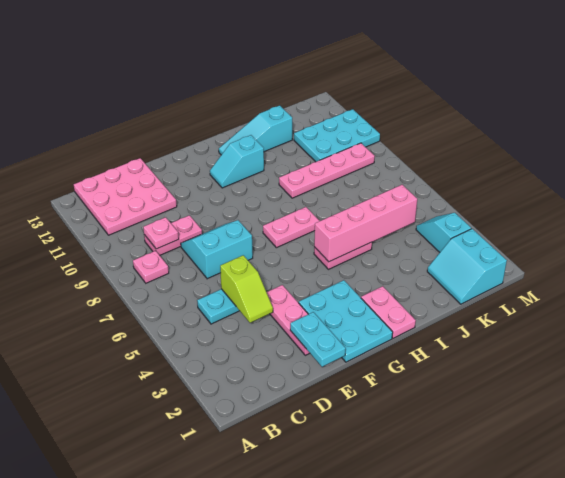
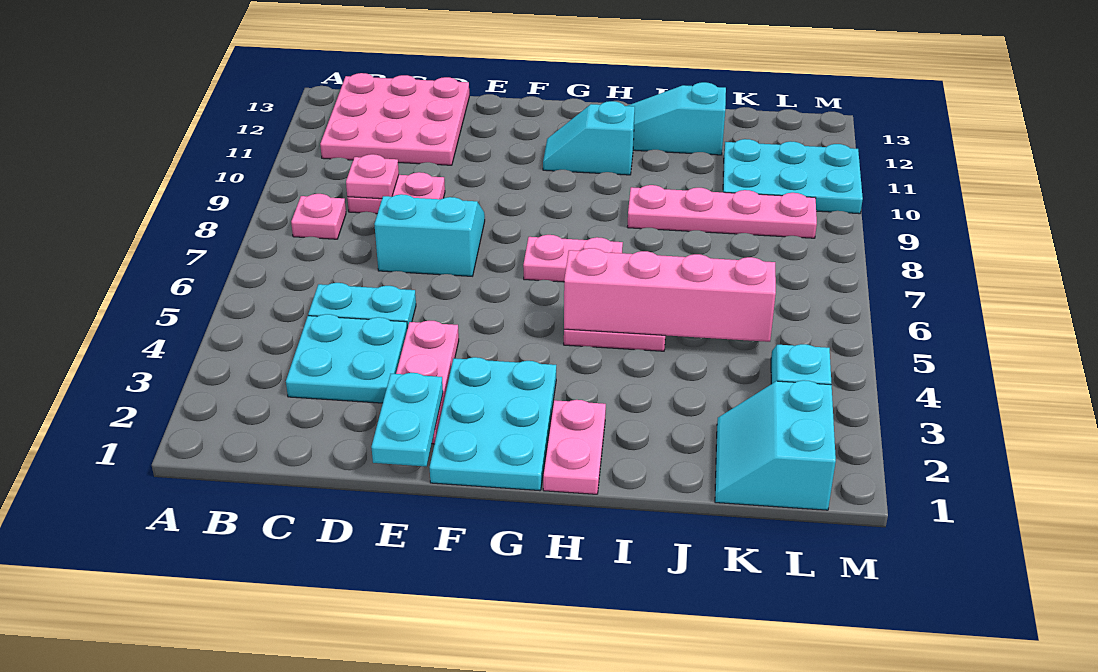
none -> cyan plate C3:D4 level 1
lime slope D4:D5 level 2 top 5 -> none

